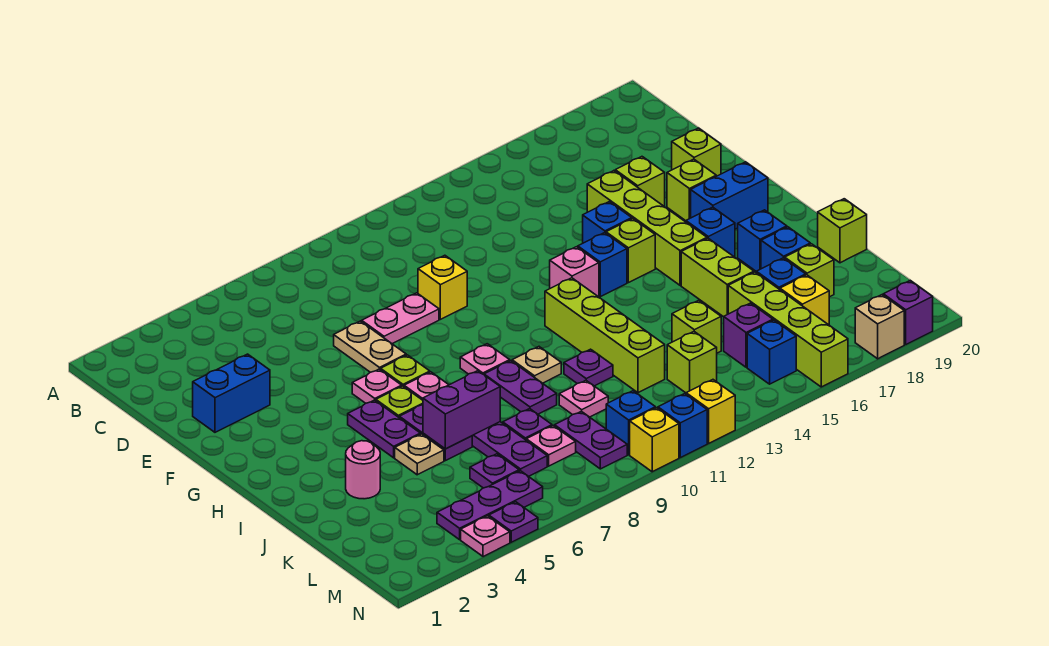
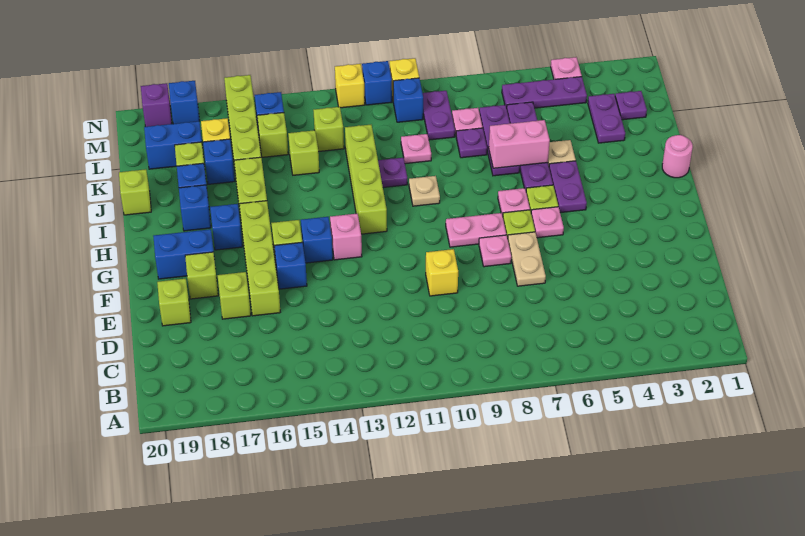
blue brick E2:E3 level 1 -> blue brick L18:L19 level 1
pink plate E8:E9 level 1 -> pink plate G8:G9 level 1
pink plate H9 level 1 -> pink plate F8 level 1
purple plate I9:J9 level 1 -> purple plate K3:L3 level 1
pink round brick J3 level 1 -> pink round brick I1 level 1
purple brick J6:J7 level 2 -> pink brick J6:J7 level 2
purple brick L15 level 1 -> lime brick L15 level 1
purple plate N5 level 1 -> purple plate L2 level 1
tan brick N18 level 1 -> blue brick N18 level 1

